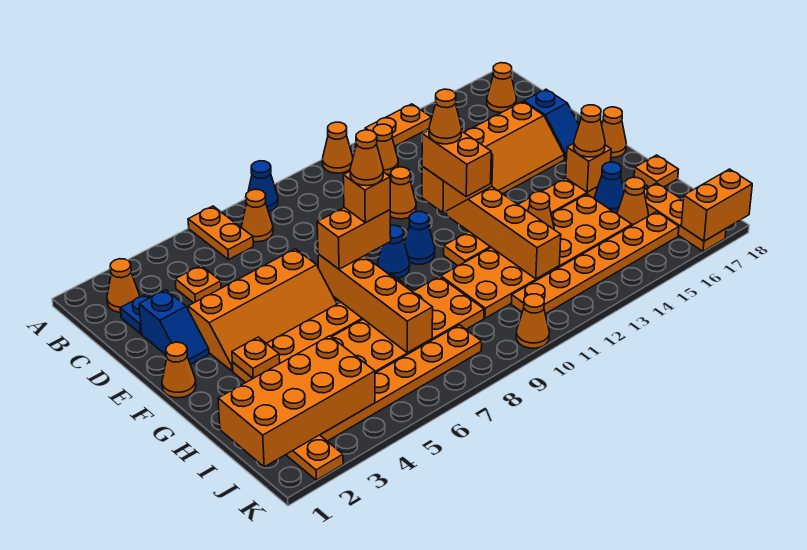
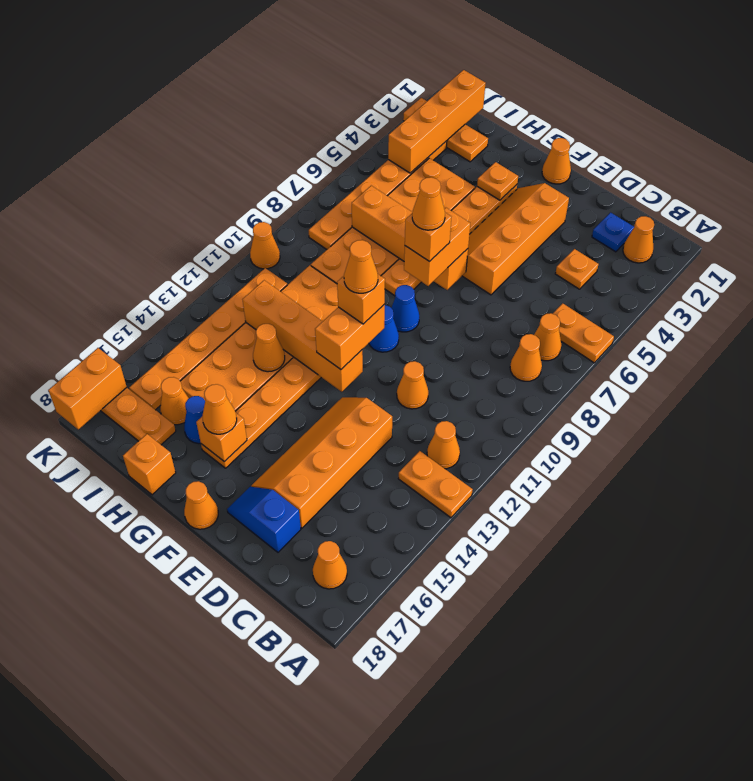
blue cone A8 level 1 -> none
orange cone A11 level 1 -> orange cone B8 level 1
orange plate A13:A14 level 1 -> orange plate A13:B13 level 1
blue slope D2:E2 level 1 top D -> none
orange brick F11:G11 level 4 -> orange brick F11 level 4
orange plate H18 level 1 -> orange brick H18 level 1
orange brick I1:J4 level 2 -> orange brick J1:J4 level 2

